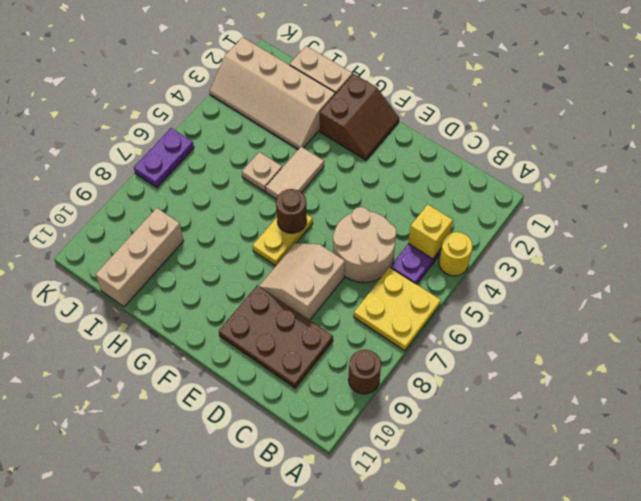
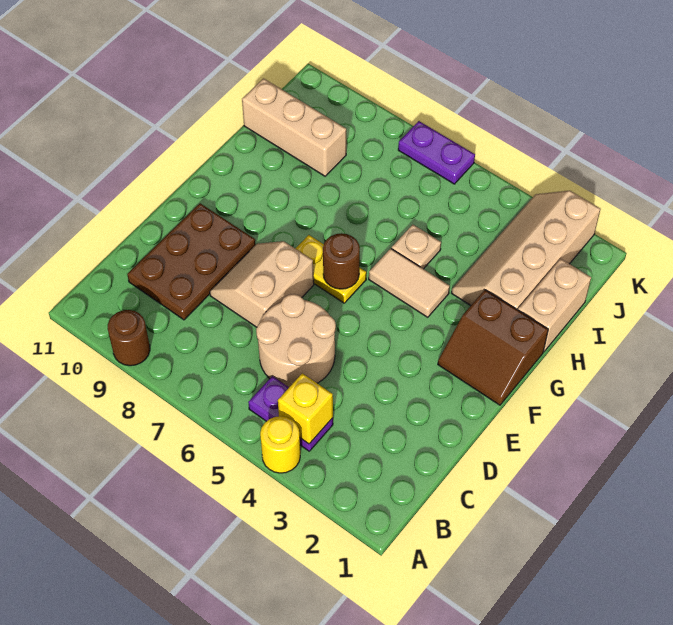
yellow plate A6:B7 level 1 -> none
tan slope D7:E8 level 1 top D -> tan slope D7:E8 level 1 top 7

